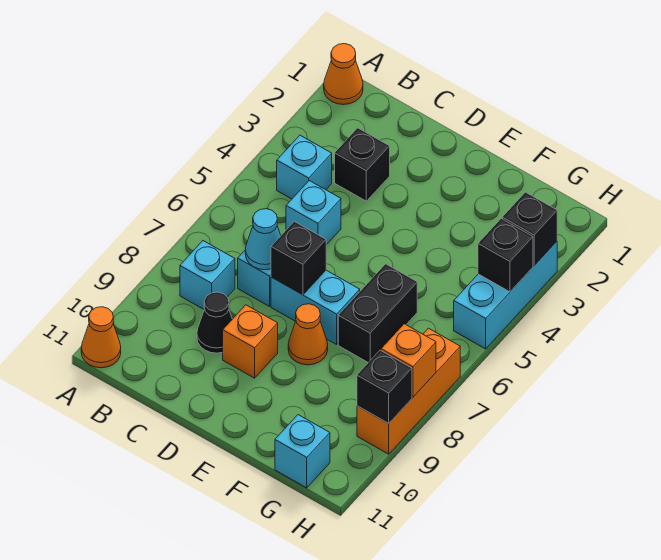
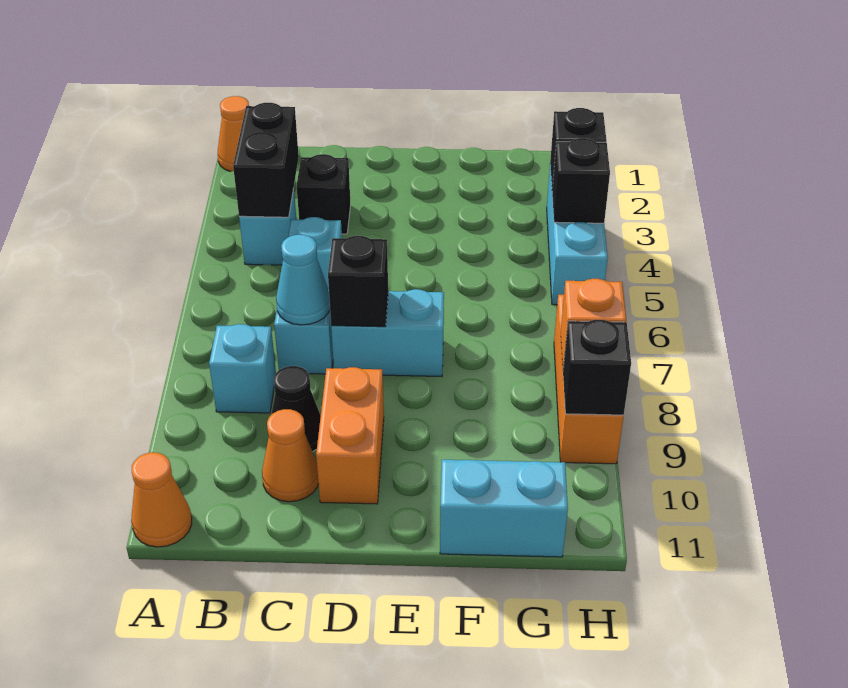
orange brick D9 level 1 -> orange brick D9:D10 level 1
orange cone E8 level 1 -> orange cone C10 level 1
black brick F6:F7 level 1 -> black brick B3:B4 level 2
cyan brick G11 level 1 -> cyan brick F11:G11 level 1

